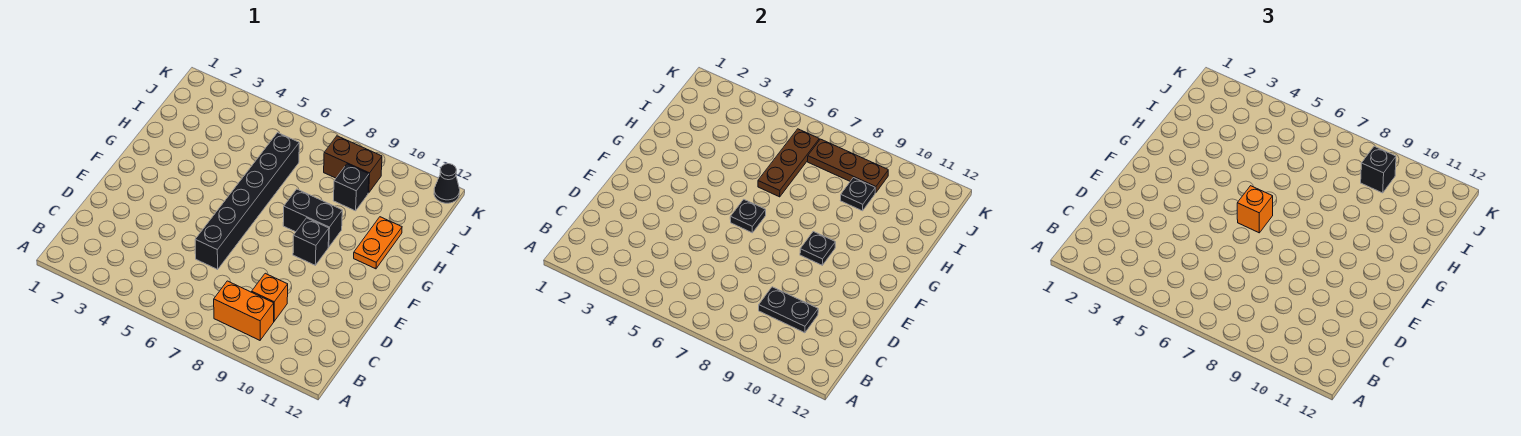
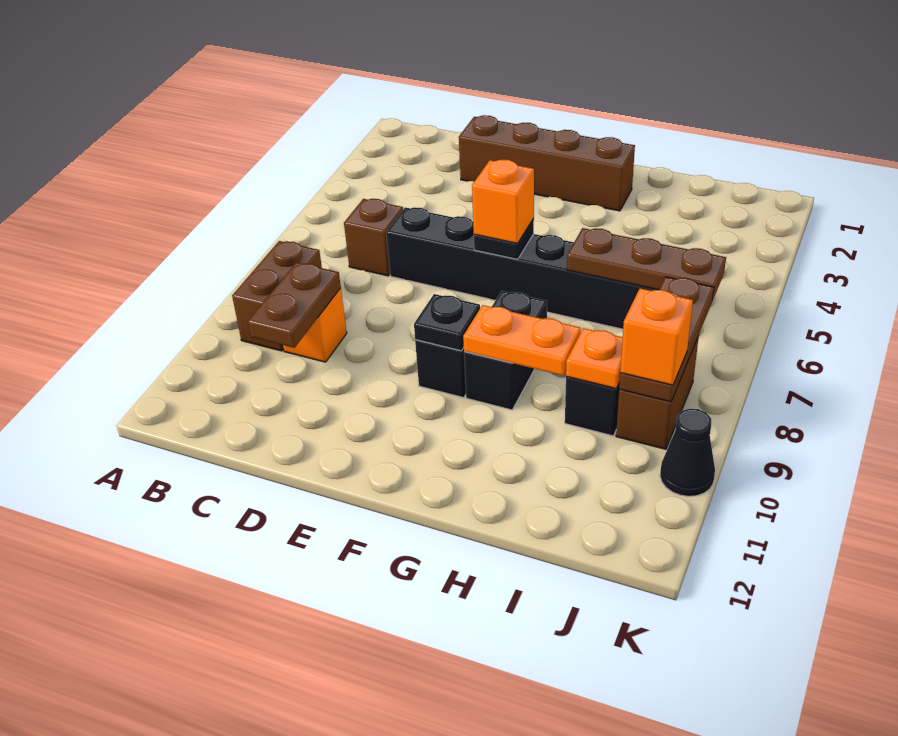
orange brick B8:B9 level 1 -> brown brick B8:B9 level 1
none -> brown brick C6 level 1
black plate C9:C10 level 2 -> brown plate C9:C10 level 2
none -> brown brick D2:G2 level 1
orange plate G11:H11 level 1 -> orange plate G9:H9 level 2
black plate I9 level 2 -> orange plate I9 level 2
black brick J9 level 3 -> orange brick J9 level 3
black cone K12 level 1 -> black cone K10 level 1

